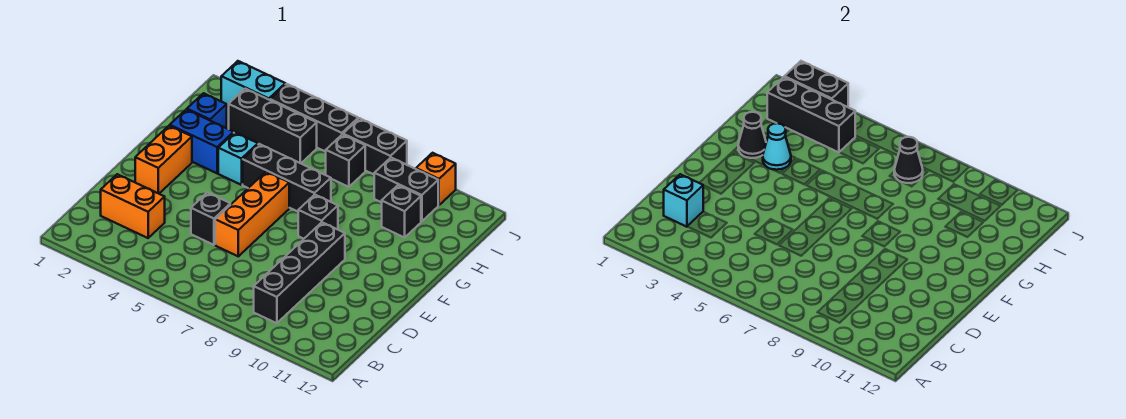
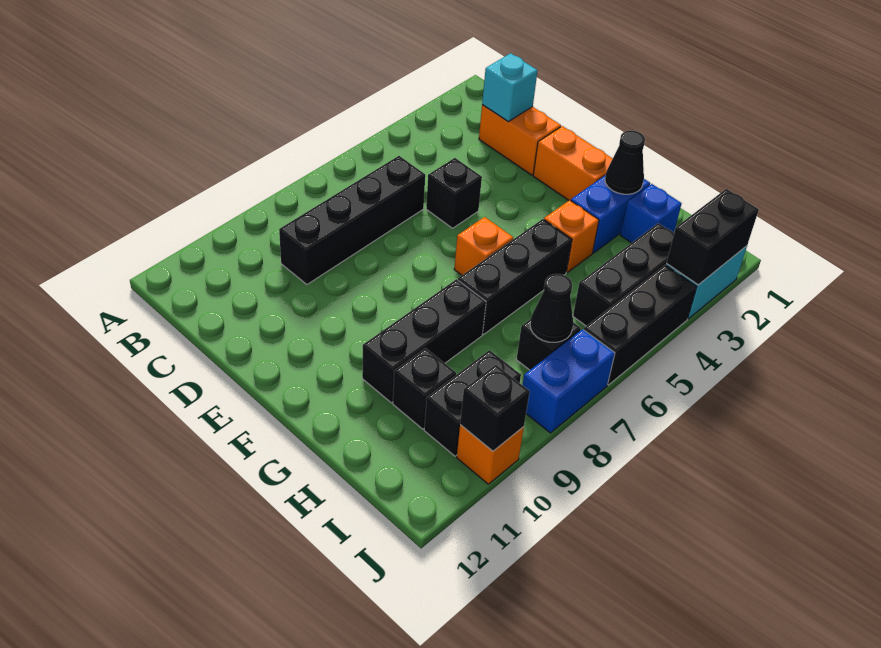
black brick B9:E9 level 1 -> black brick C6:C9 level 1
orange brick C2:C3 level 1 -> orange brick C2:D2 level 1
orange brick D6:F6 level 1 -> orange brick F6 level 1
black brick F8 level 1 -> black brick J10 level 2
cyan cone G3 level 2 -> none
cyan brick G4 level 1 -> orange brick G4 level 1
black brick I2:I4 level 2 -> black brick G8:G10 level 1
black brick J7:J8 level 1 -> blue brick J7:J8 level 1

